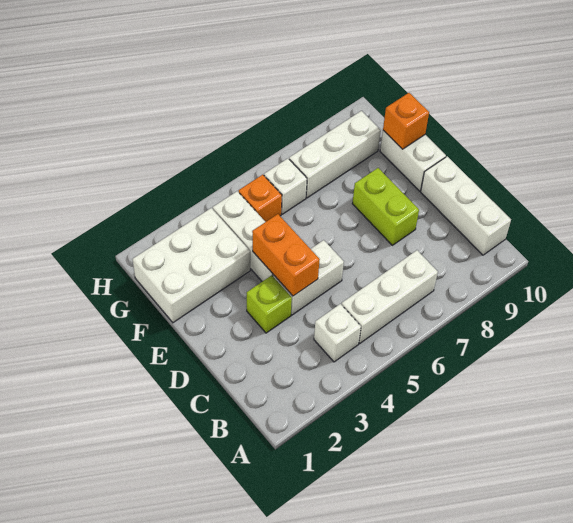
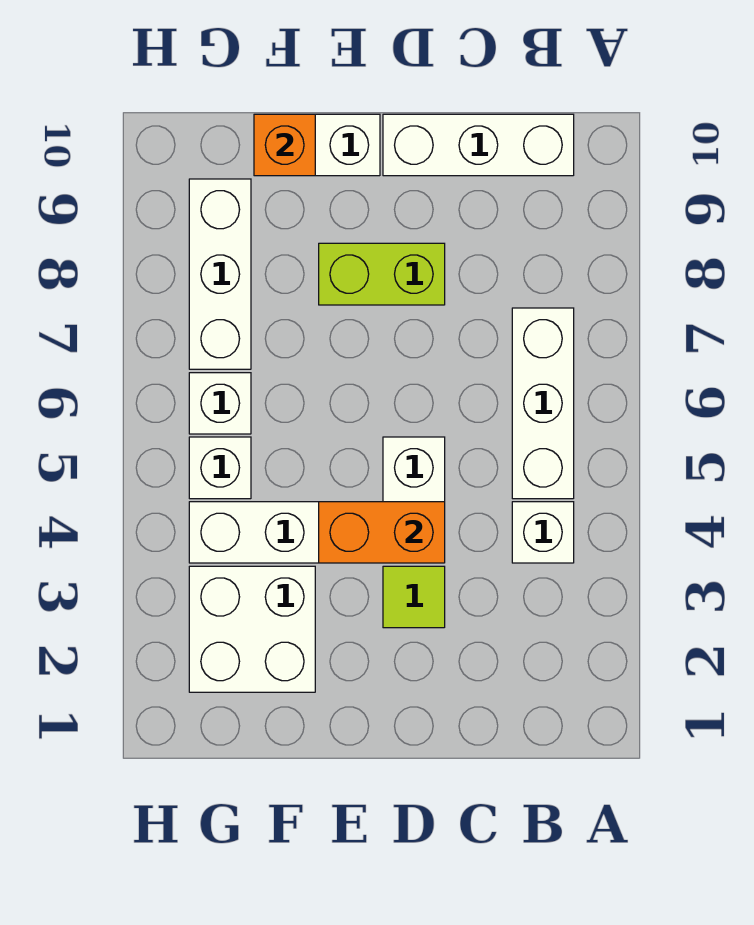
lime brick D3 level 1 -> lime tile D3 level 1
white brick F1:G3 level 1 -> white brick F2:G3 level 1
orange brick G5 level 1 -> white brick G5 level 1

